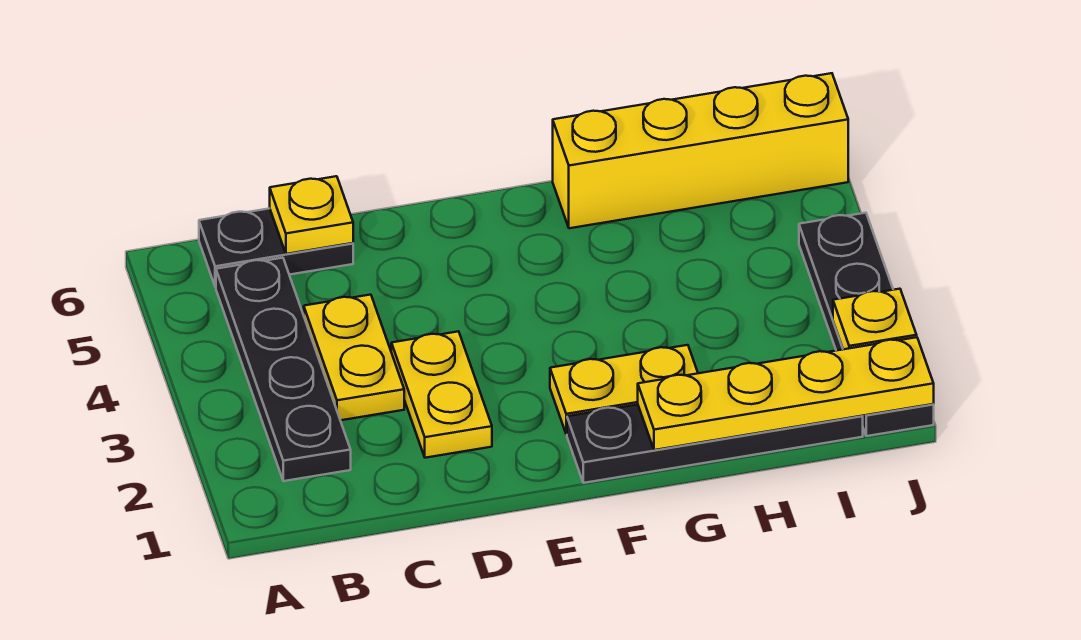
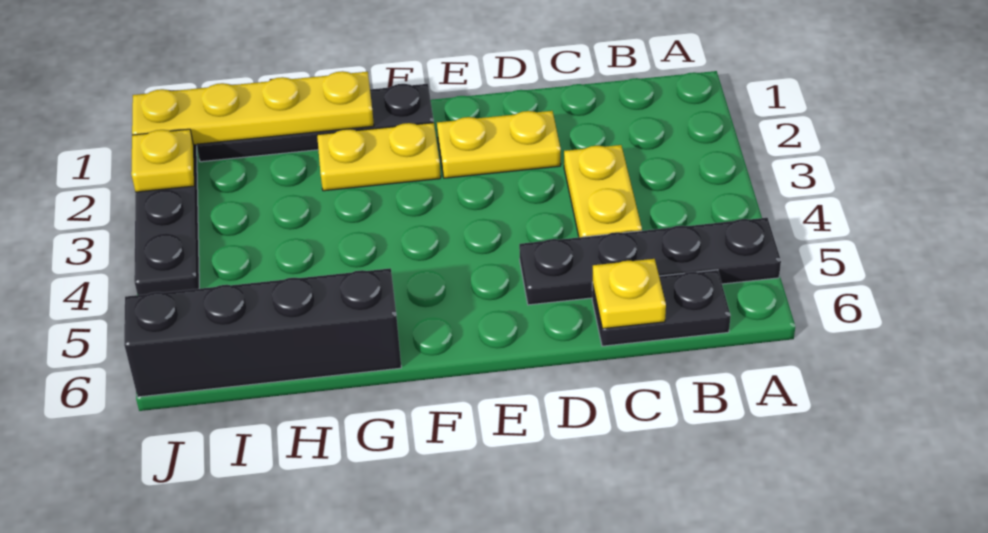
black plate B2:B5 level 1 -> black plate A5:D5 level 1
yellow plate D2:D3 level 1 -> yellow plate D2:E2 level 1
yellow brick G6:J6 level 1 -> black brick G6:J6 level 1

